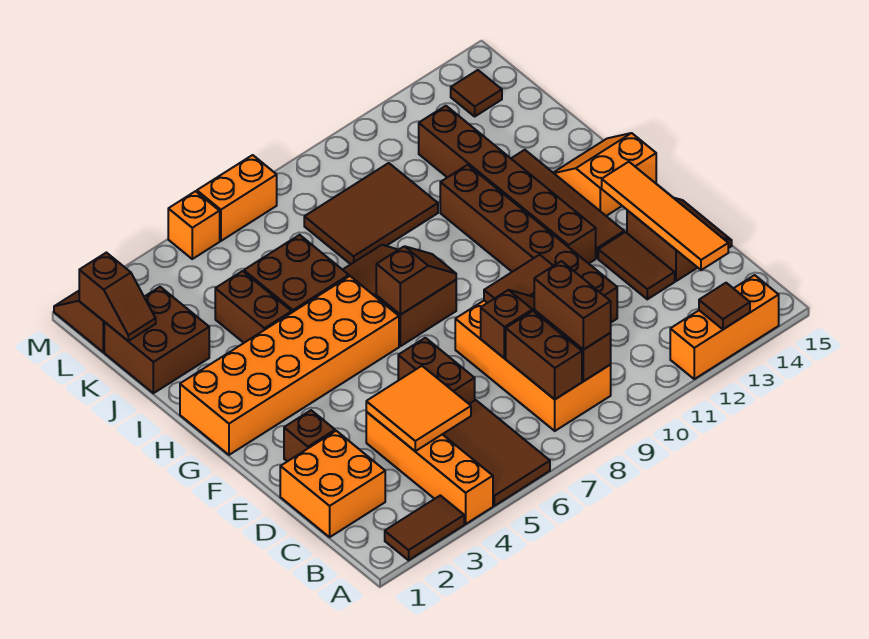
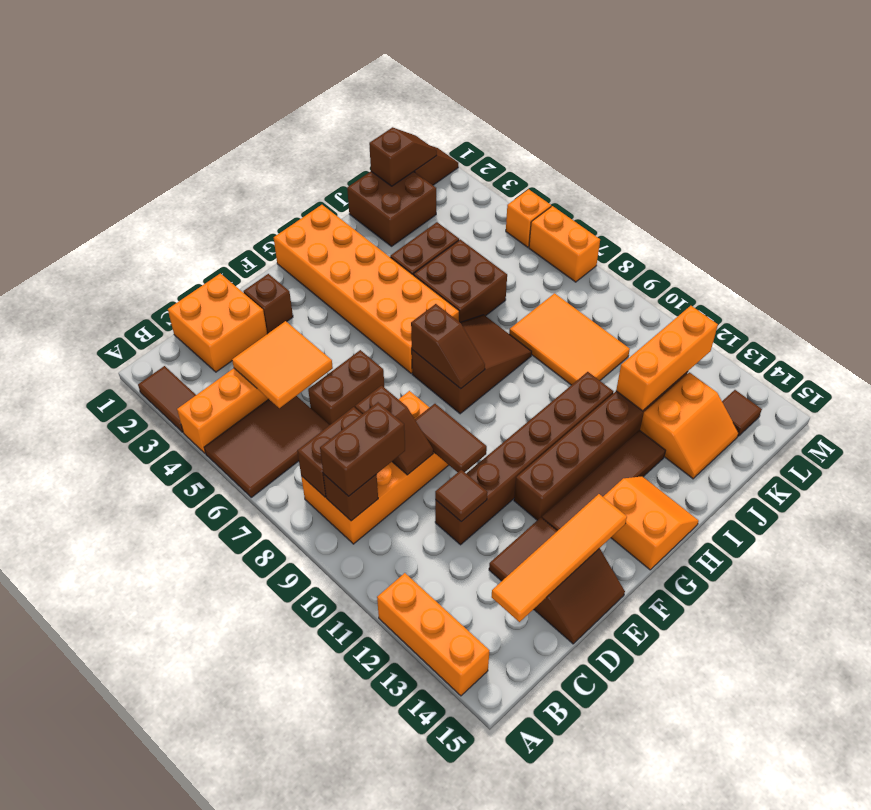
brown tile A13 level 2 -> brown tile D11 level 2
brown tile J8:K10 level 1 -> orange tile J8:K10 level 1
none -> orange brick J12:L12 level 2
none -> orange slope J13:K14 level 1 top 13
brown slope K1:L1 level 2 top L -> brown slope K1:L1 level 2 top K

